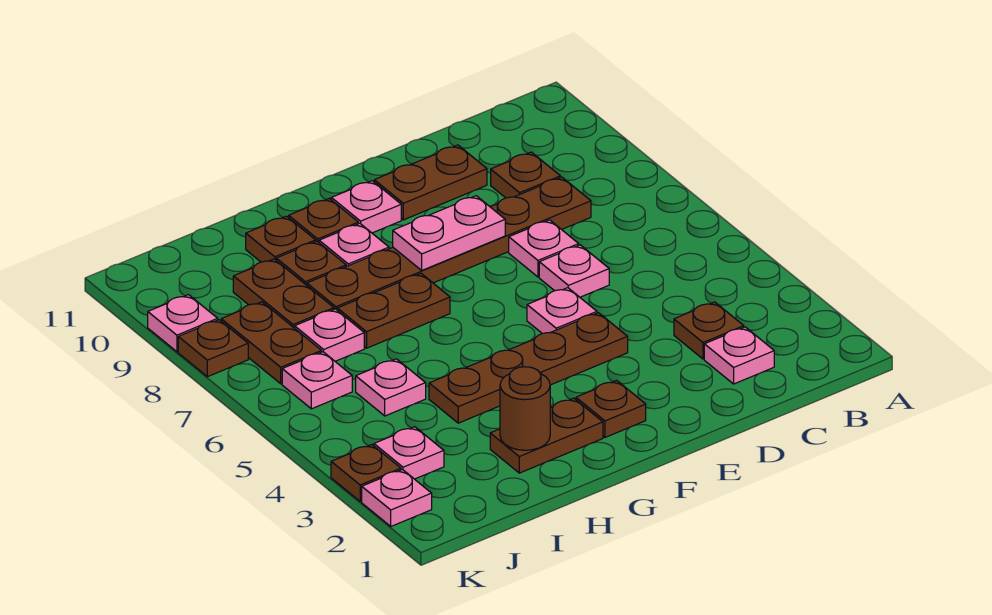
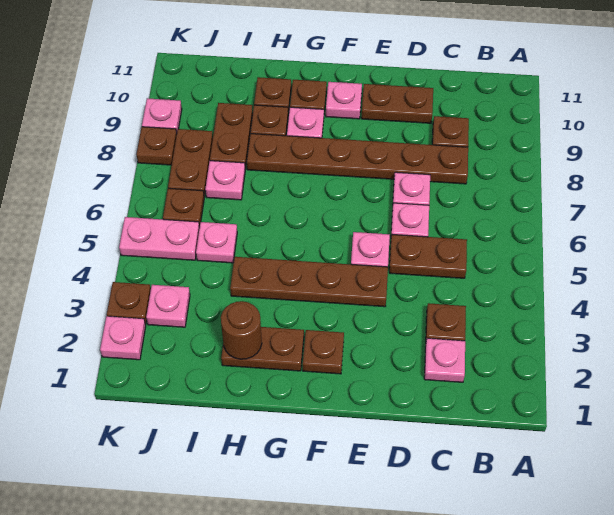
pink plate E8:F8 level 2 -> pink plate J5:K5 level 1
brown plate G7:H7 level 1 -> brown plate C5:D5 level 1
pink plate J6 level 1 -> brown plate J6 level 1

